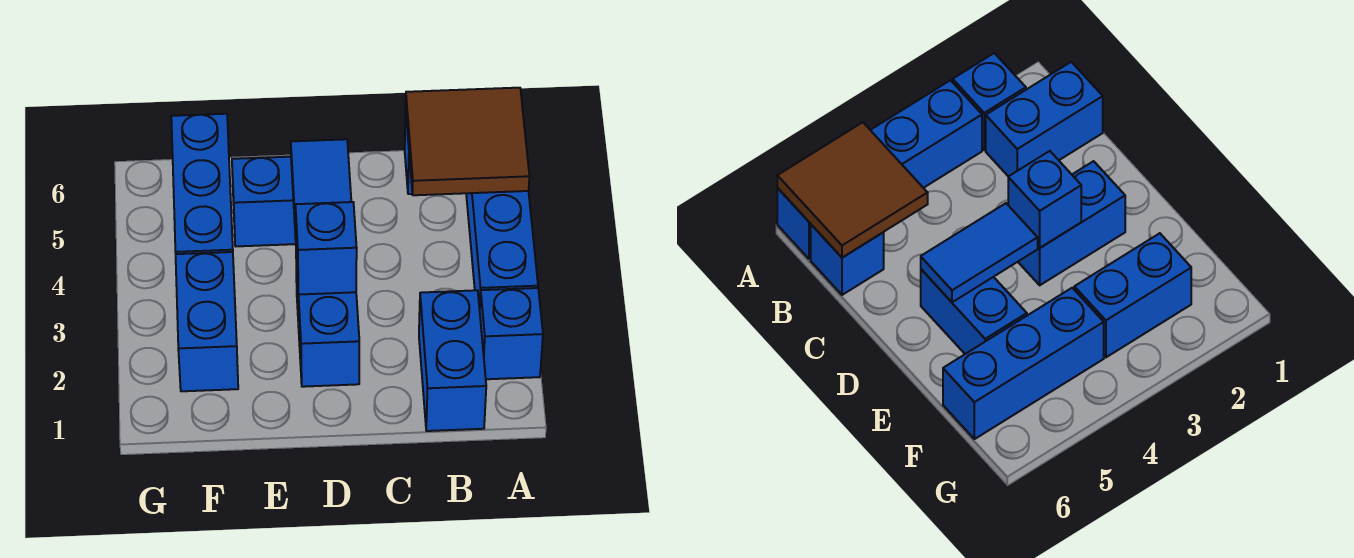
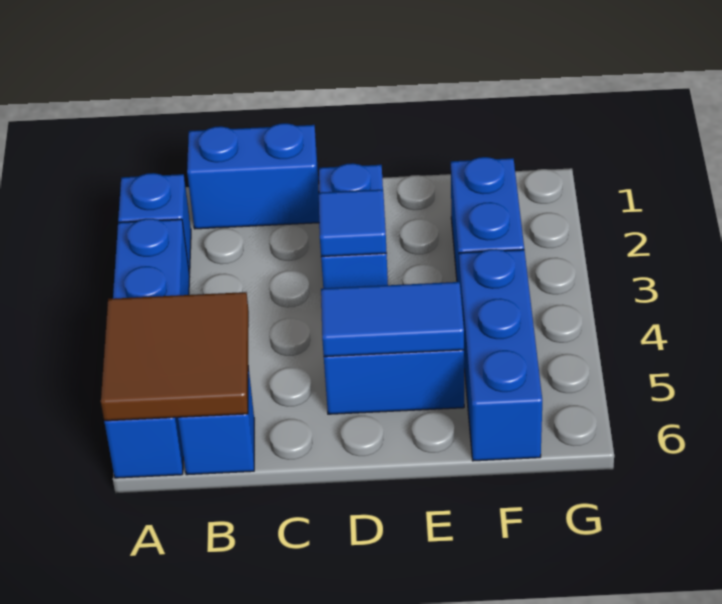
blue brick B1:B2 level 1 -> blue brick B1:C1 level 1
blue brick D3 level 2 -> blue tile D3 level 2
blue tile D4:D5 level 2 -> blue tile D5:E5 level 2

